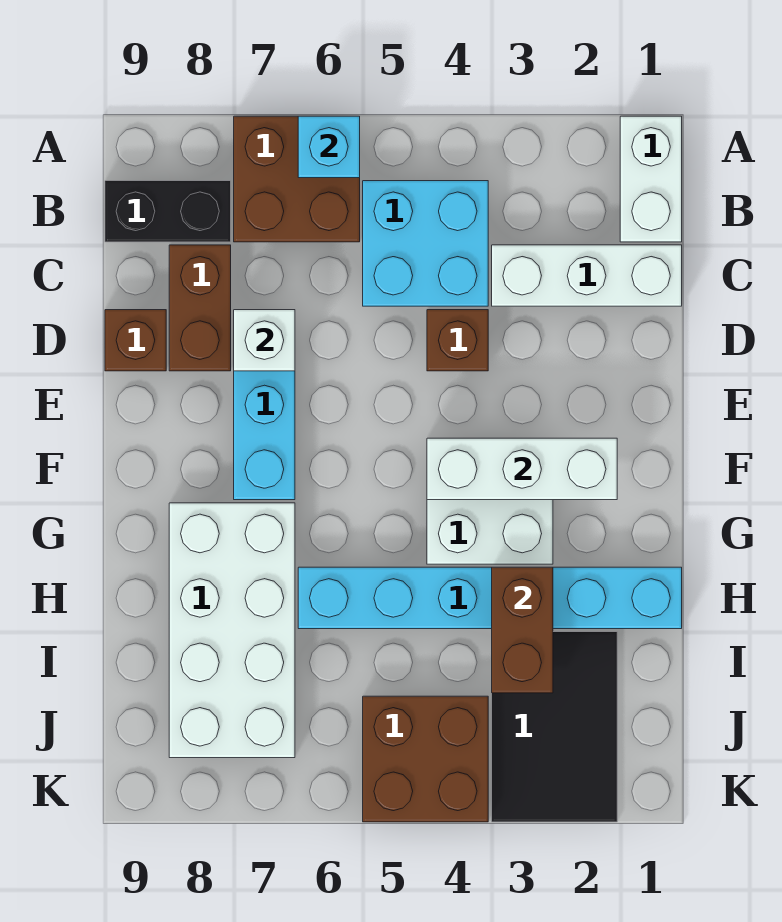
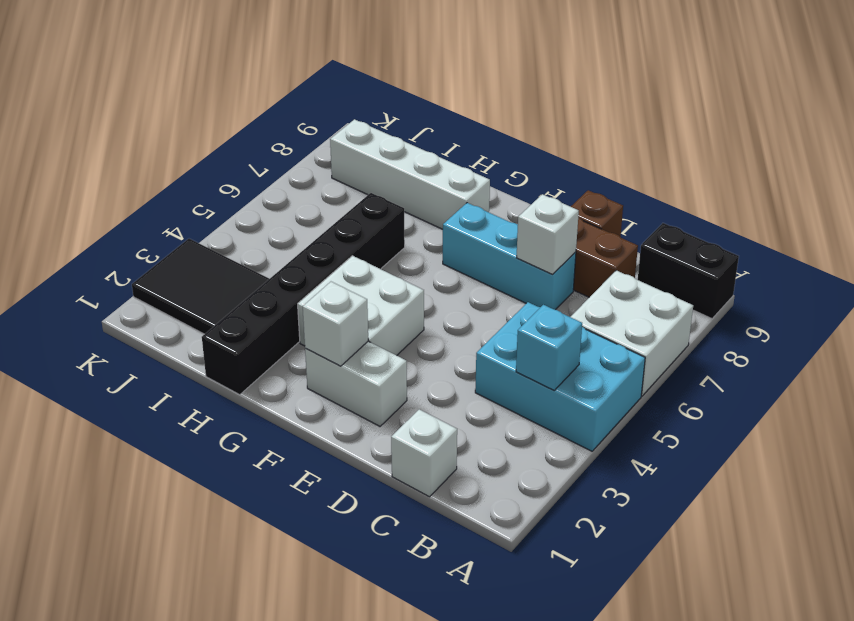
white brick A1:B1 level 1 -> white brick E2:F2 level 1
brown brick A6:B7 level 1 -> white brick A6:B7 level 1
cyan brick A6 level 2 -> cyan brick B4 level 2
cyan brick B4:C5 level 1 -> cyan brick A4:C5 level 1
black brick B8:B9 level 1 -> black brick A9:B9 level 1
white brick C1:C3 level 1 -> white brick C1 level 1
brown brick D4 level 1 -> none
white brick F2:F4 level 2 -> white brick F2 level 2
white brick G7:J8 level 1 -> white brick G8:J8 level 1
cyan brick H1:H6 level 1 -> black brick H1:H6 level 1
brown brick H3:I3 level 2 -> none
brown brick J4:K5 level 1 -> none

